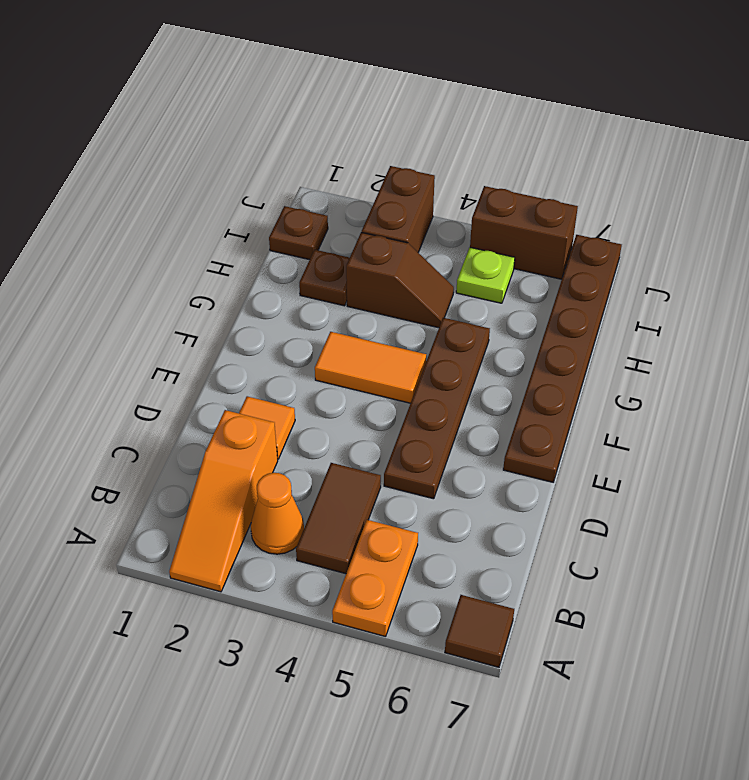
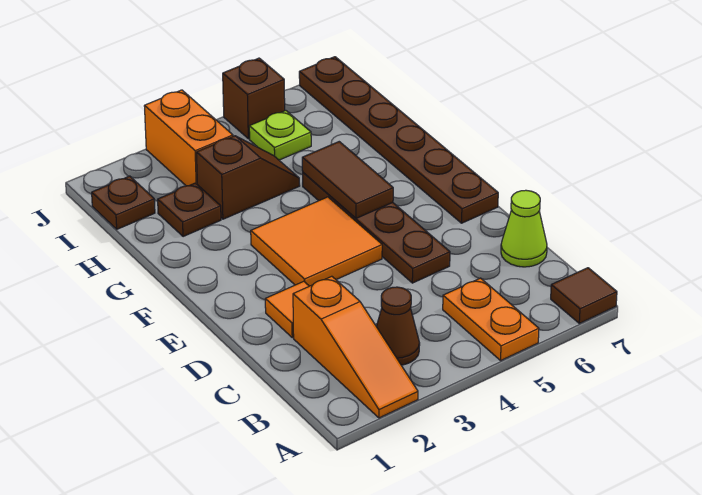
orange cone B3 level 1 -> brown cone B3 level 1
brown tile B4:C4 level 1 -> brown tile F5:G5 level 2
none -> lime cone C7 level 1
orange tile F3:F4 level 1 -> orange tile E3:F4 level 1
brown brick I3:J3 level 1 -> orange brick I3:J3 level 1
brown brick J5:J6 level 1 -> brown brick J5 level 1

